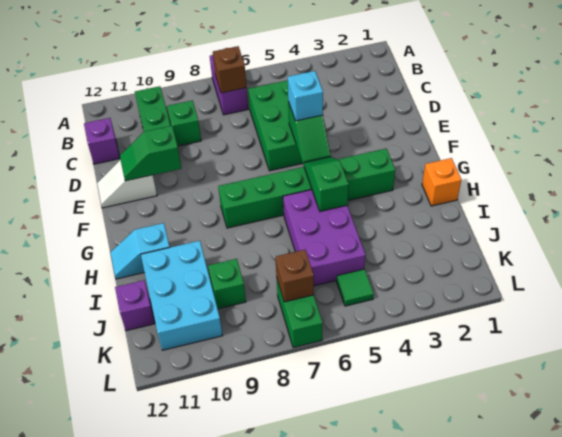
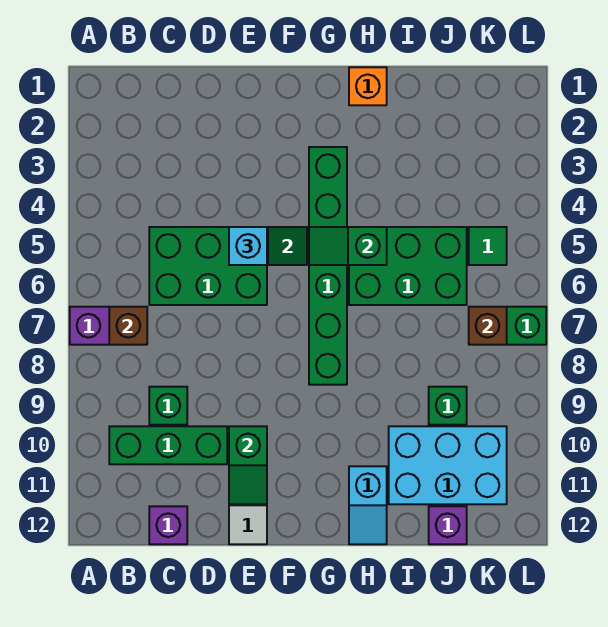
purple brick H5:J6 level 1 -> green brick H5:J6 level 1

